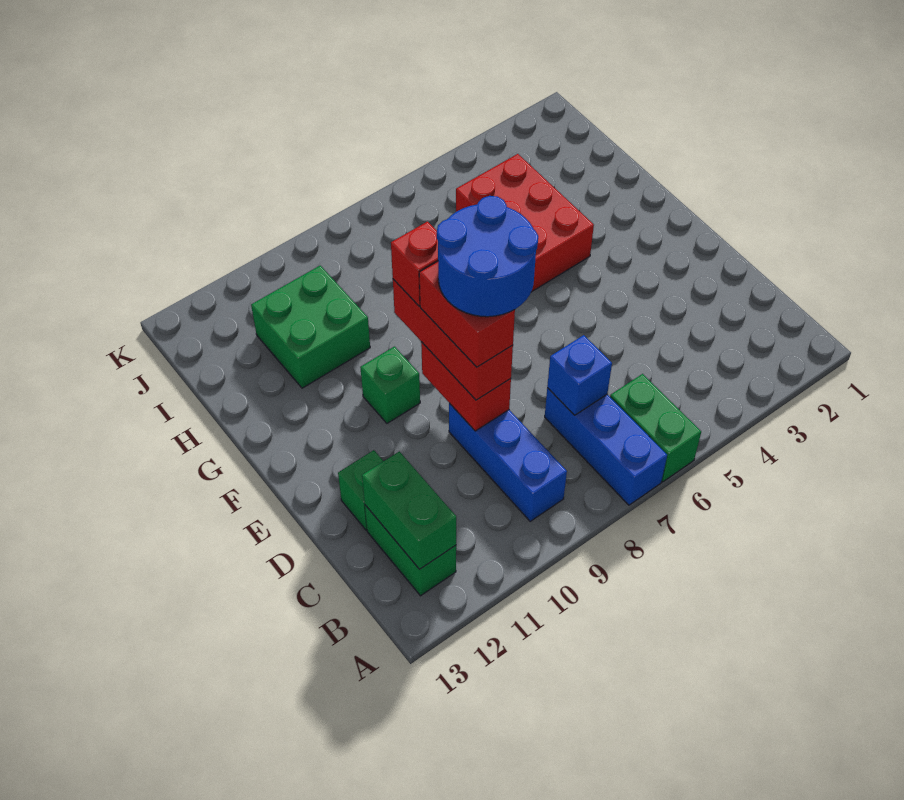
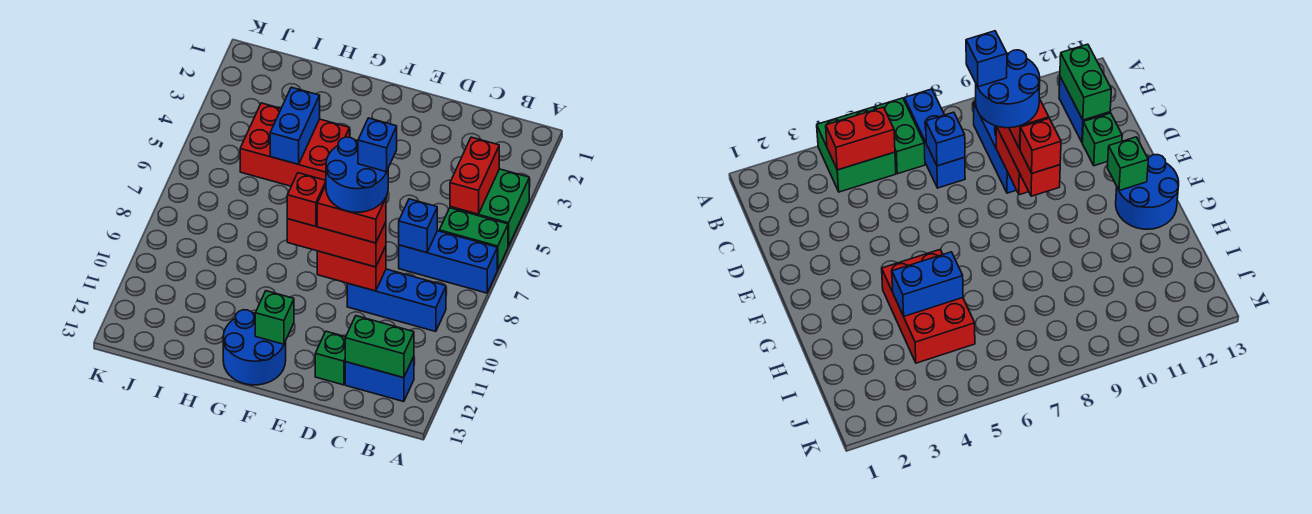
none -> red brick B4:B5 level 2
green brick B12:C12 level 1 -> blue brick B12:C12 level 1
none -> blue brick D8 level 6
green brick F10 level 1 -> green brick F12 level 2
none -> blue round brick F12:G13 level 1
none -> blue brick H4:H5 level 2
green brick H10:I11 level 1 -> green brick A4:B5 level 1

